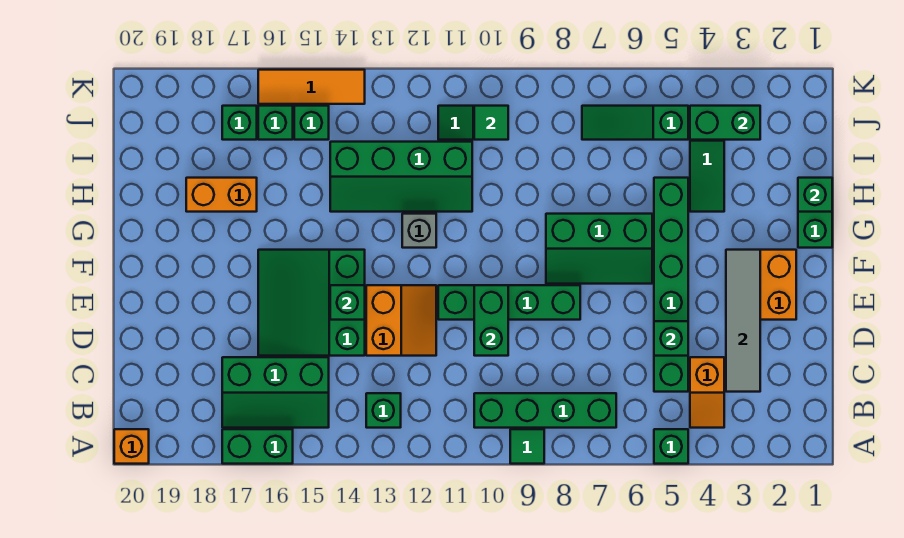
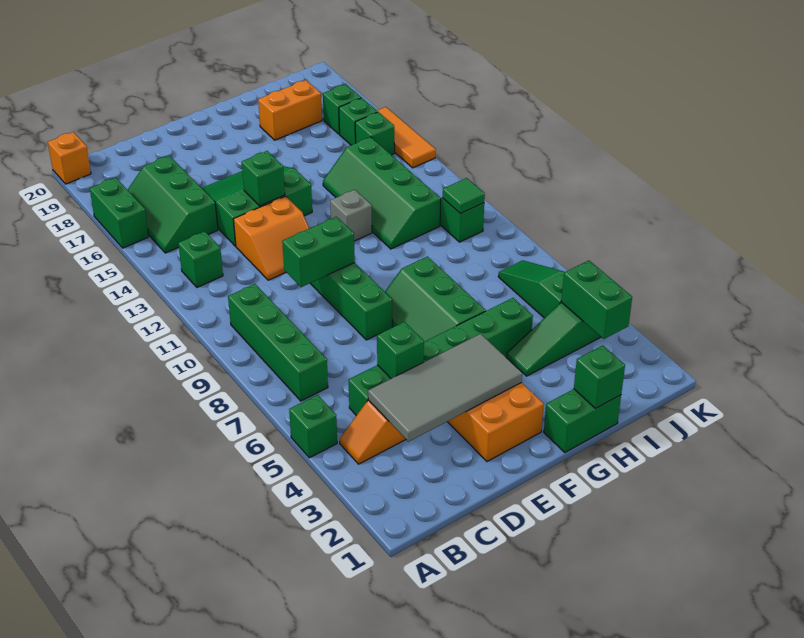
green tile A9 level 1 -> none
grey tile C3:F3 level 2 -> grey tile C3:F4 level 2
orange brick H17:H18 level 1 -> orange brick H18:I18 level 1

